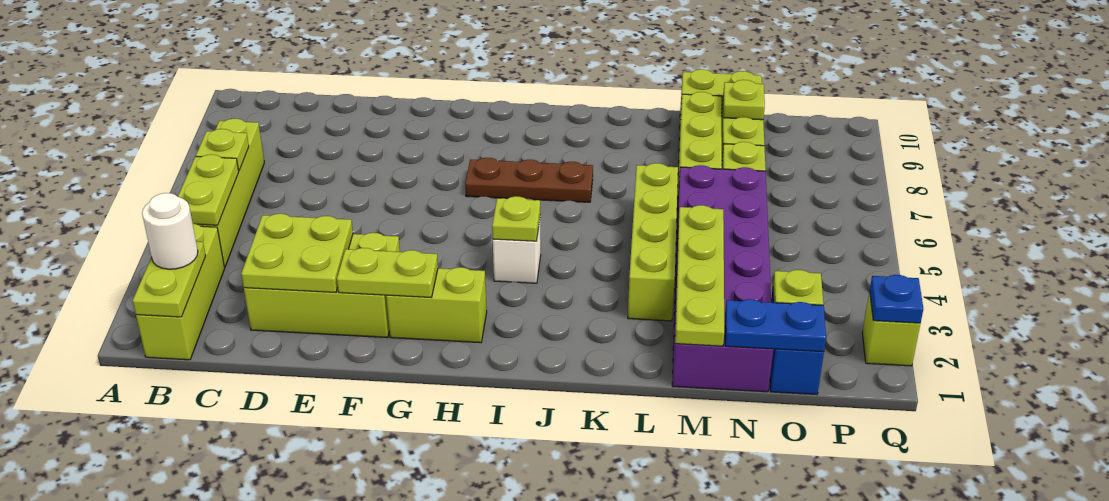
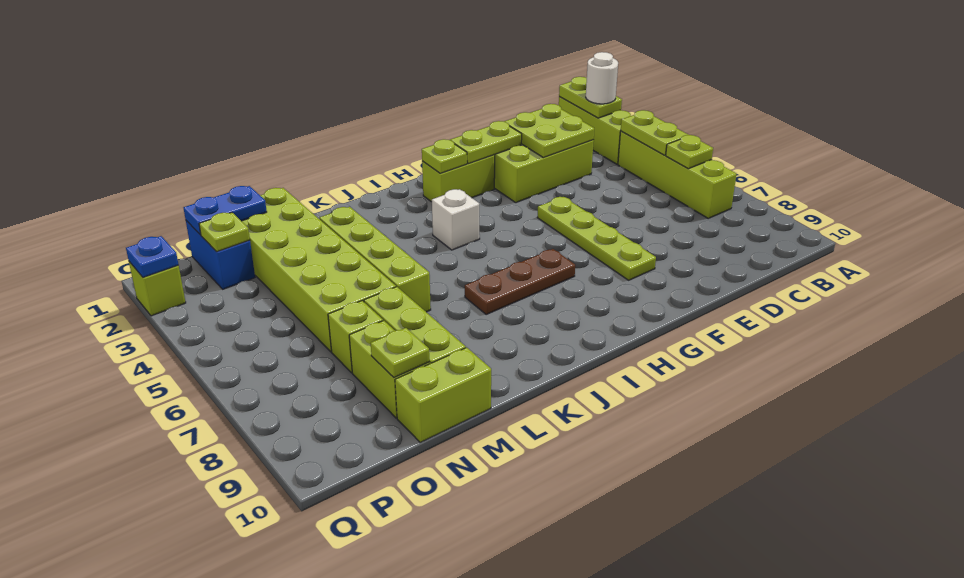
lime plate I4 level 2 -> lime plate H2 level 2
purple brick M1:N6 level 1 -> lime brick M1:N6 level 1
lime plate M1:M4 level 2 -> lime plate F5:F8 level 1

